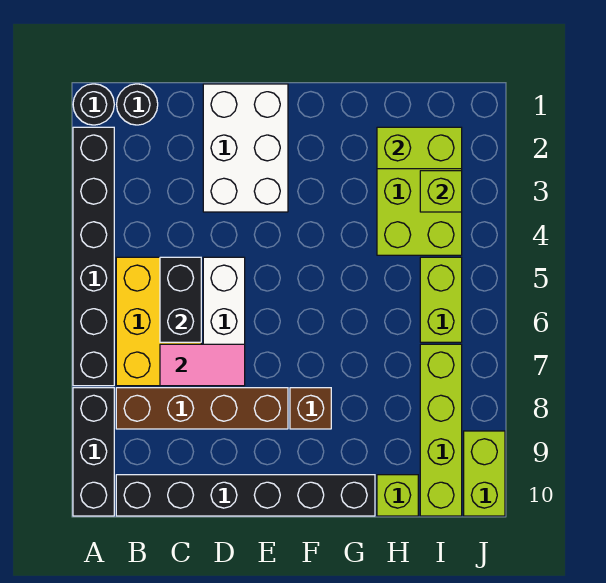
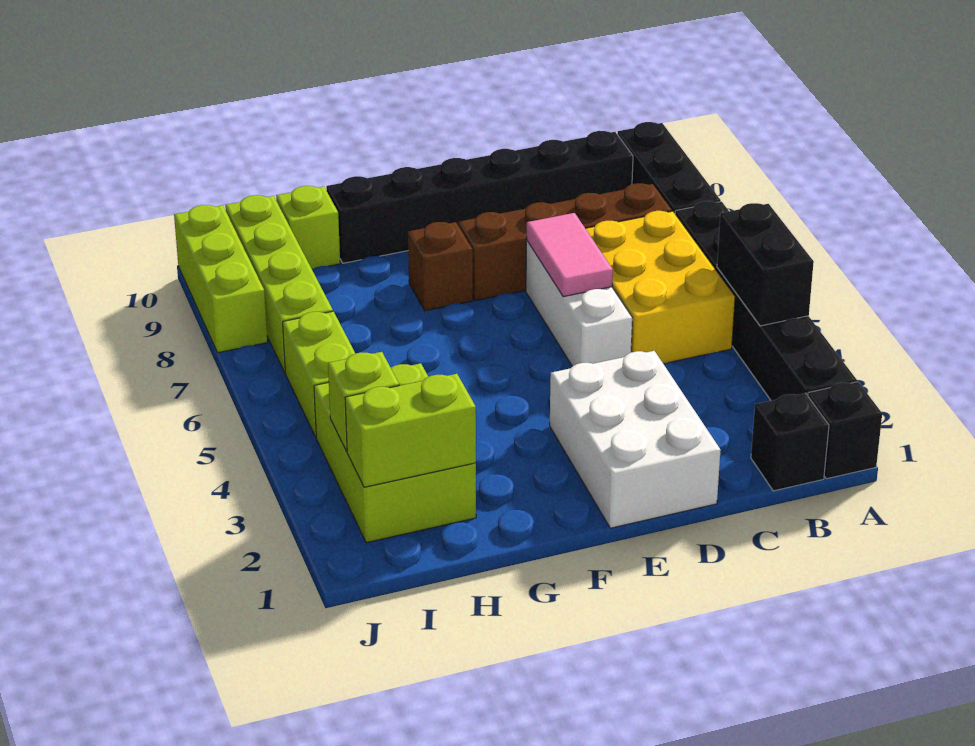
black round brick A1 level 1 -> black brick A1 level 1
black round brick B1 level 1 -> black brick B1 level 1
black brick C5:C6 level 2 -> black brick A4:A5 level 2
pink tile C7:D7 level 2 -> pink tile D6:D7 level 2
lime brick J9:J10 level 1 -> lime brick J8:J10 level 1

